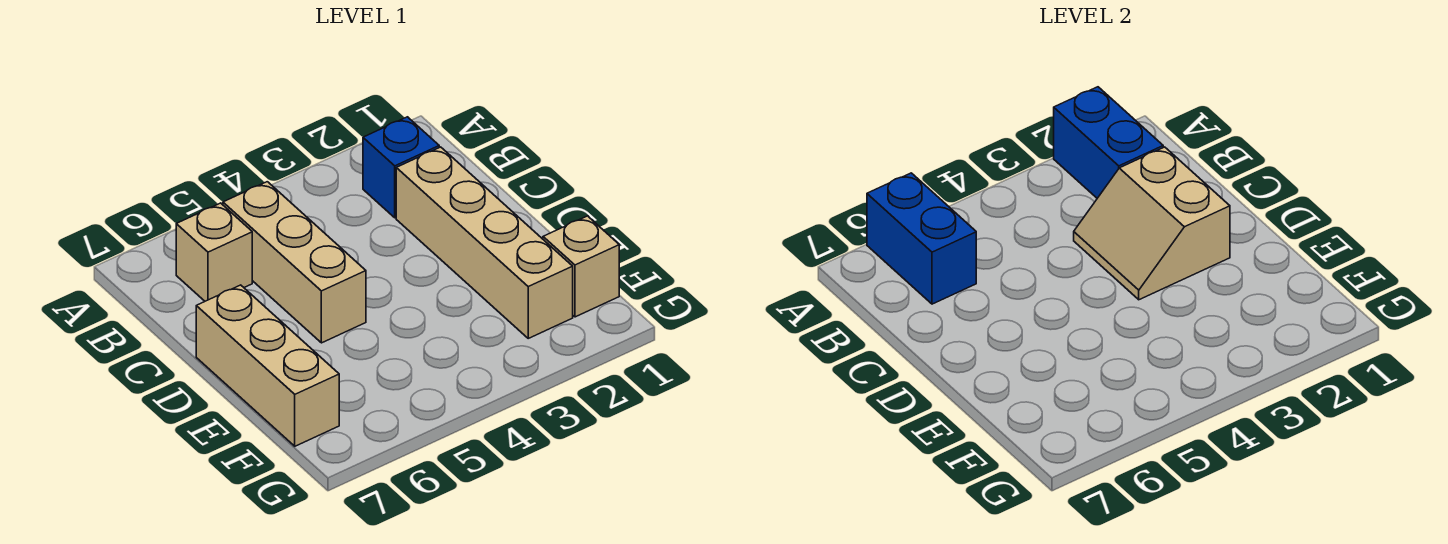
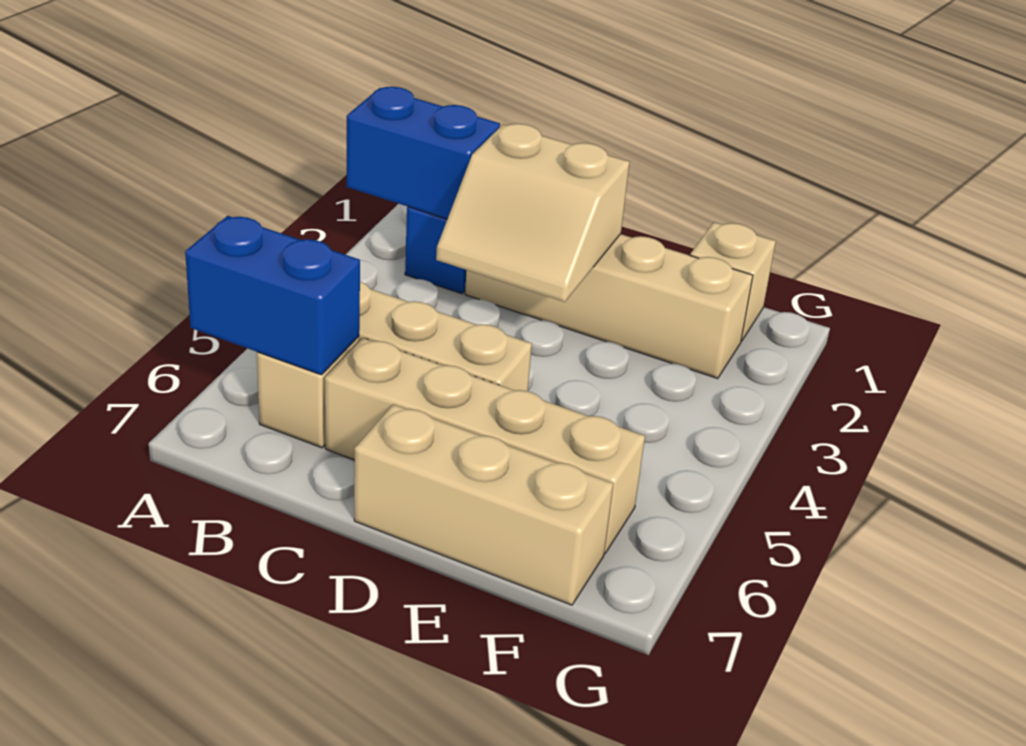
none -> tan brick C6:F6 level 1

